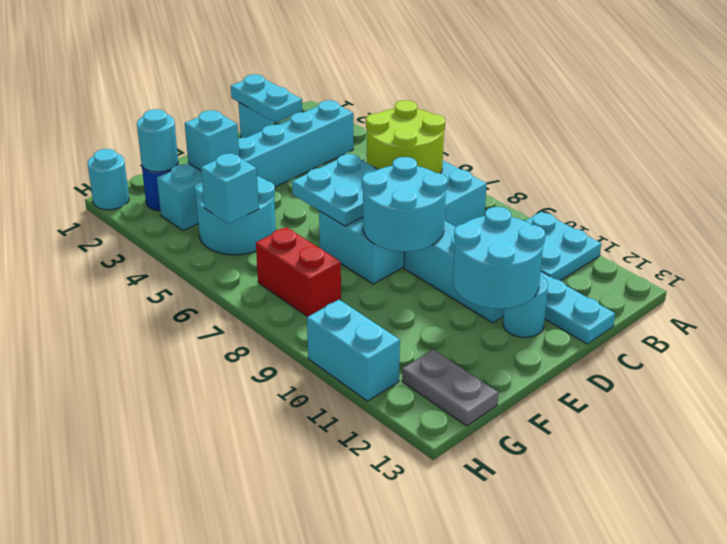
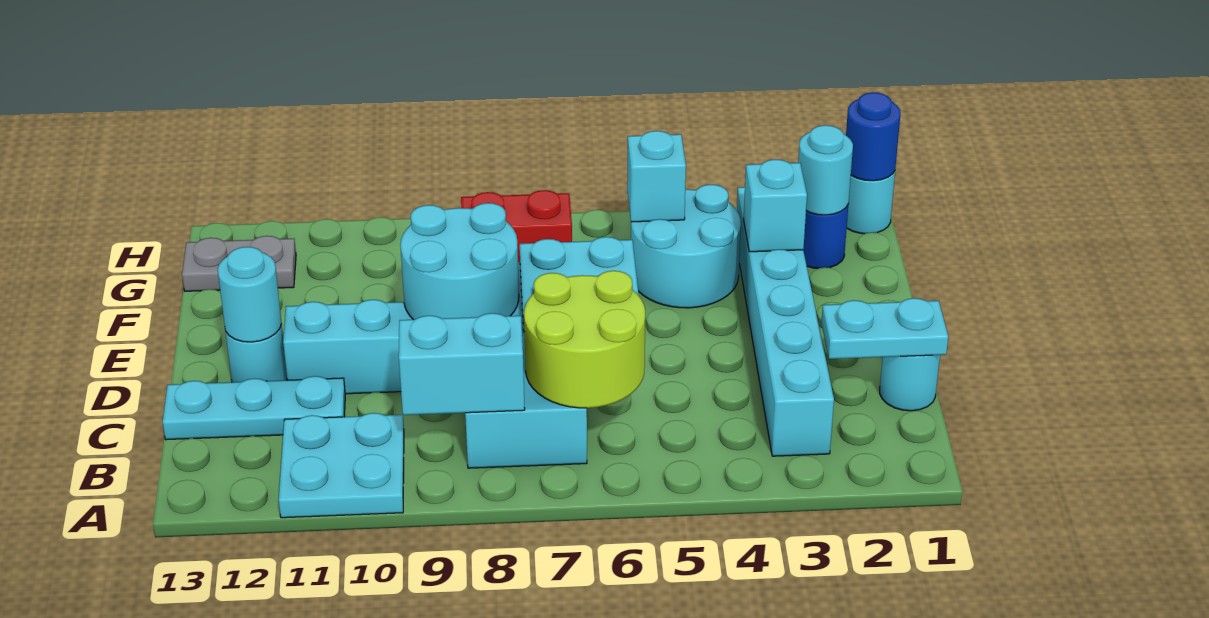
cyan round brick D11:E12 level 2 -> cyan round brick D12 level 2
none -> blue round brick H1 level 2
cyan brick H10:H11 level 1 -> cyan brick B8:B9 level 2

